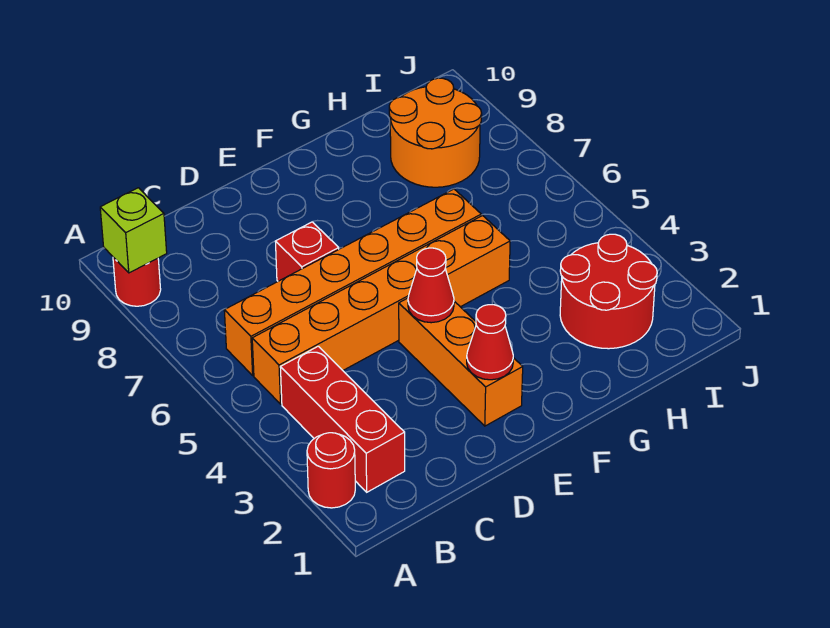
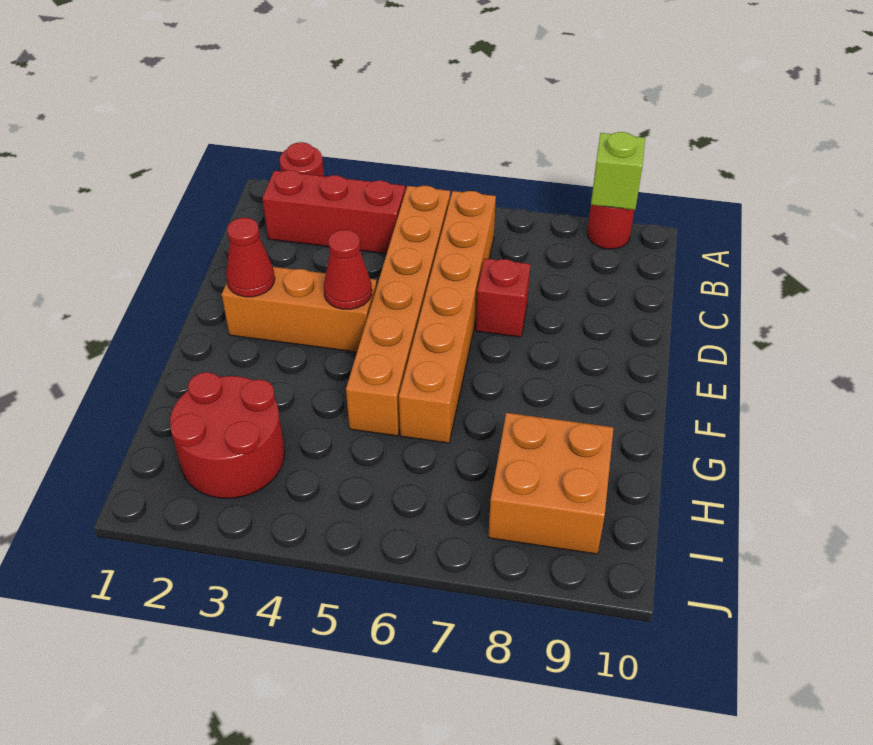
orange round brick H8:I9 level 1 -> orange brick H8:I9 level 1

